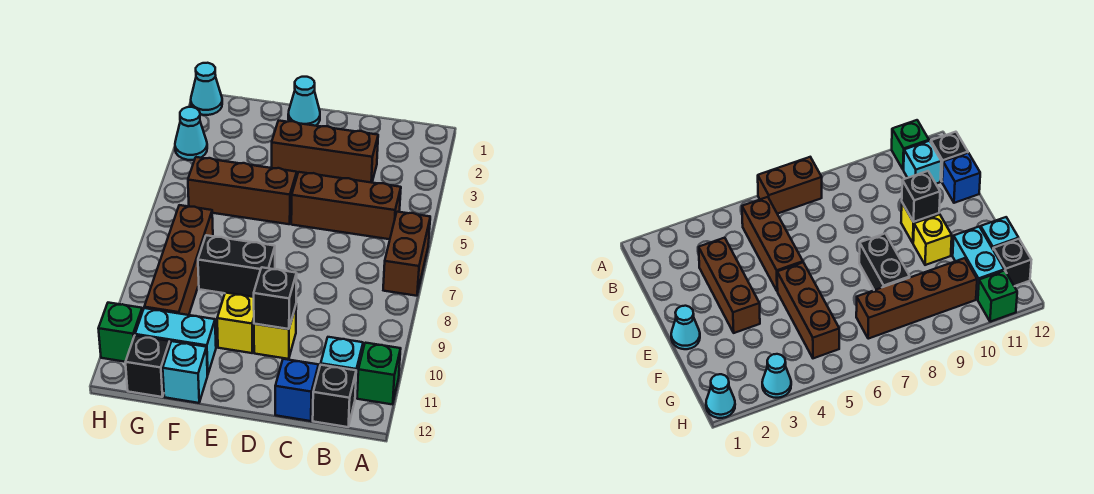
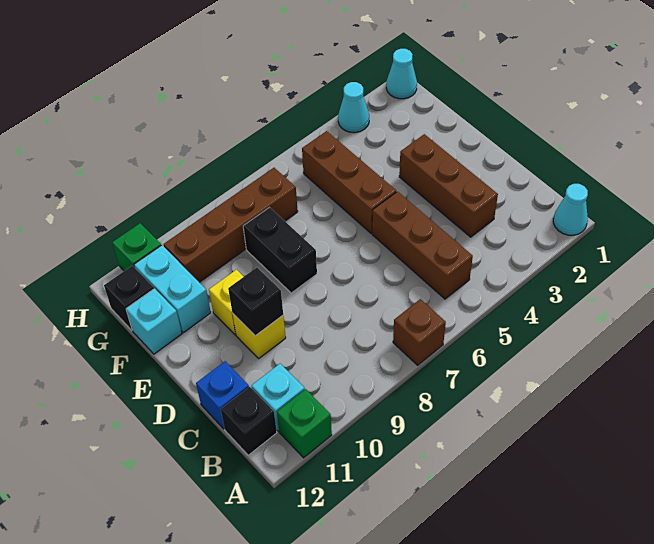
brown brick A6:A7 level 1 -> brown brick A7 level 1
cyan cone E1 level 1 -> cyan cone A1 level 1

